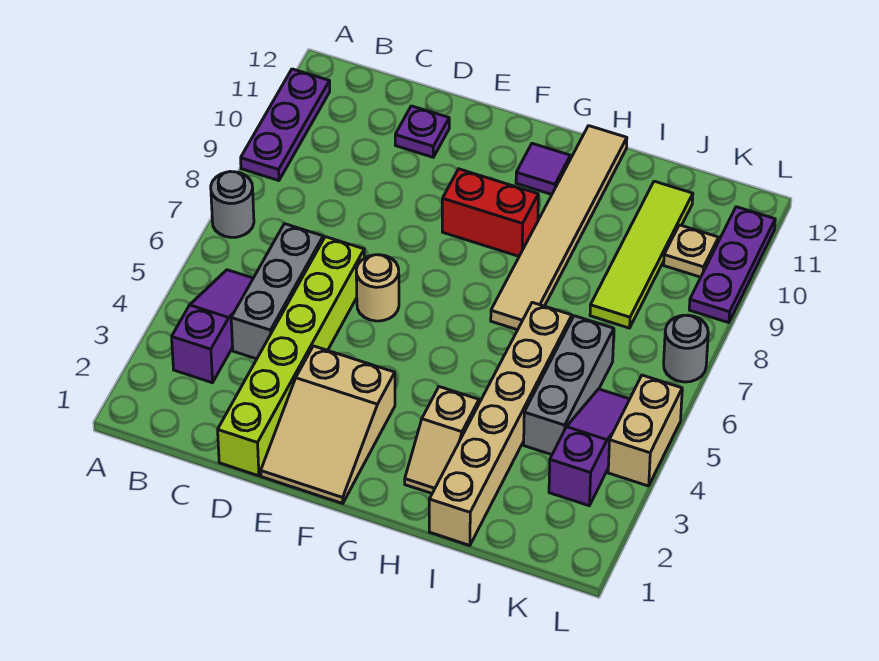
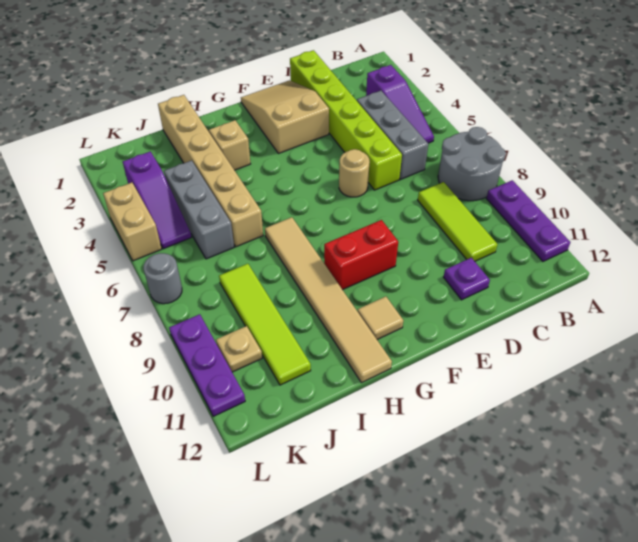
grey round brick A7 level 1 -> grey round brick A7:B8 level 1
none -> lime tile C8:C10 level 1
purple tile G11 level 1 -> tan tile G11 level 1

